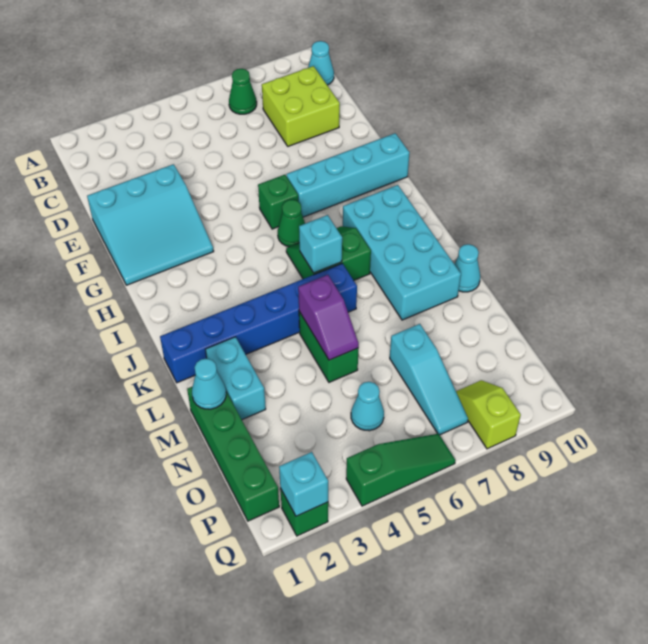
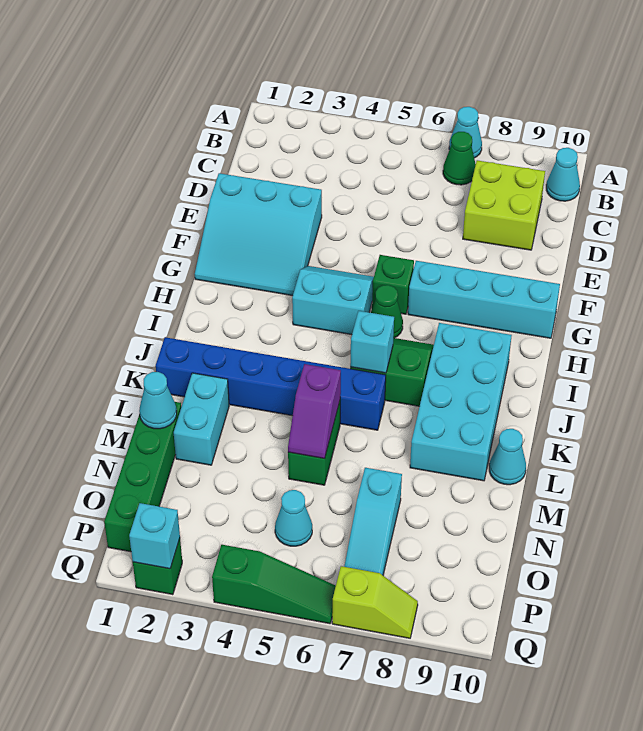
none -> cyan cone A7 level 1
none -> cyan slope G4:H5 level 1 top H
lime slope P8:Q8 level 1 top Q -> lime slope Q7:Q8 level 1 top 7

